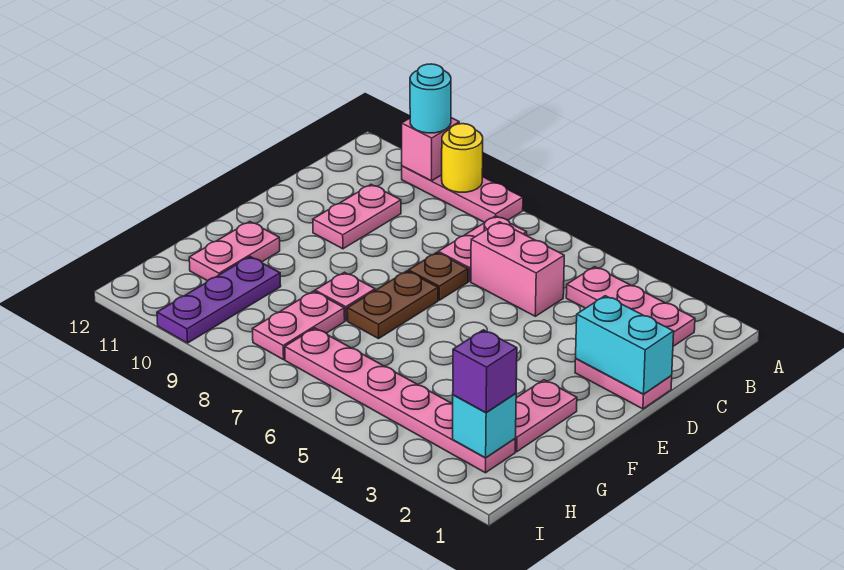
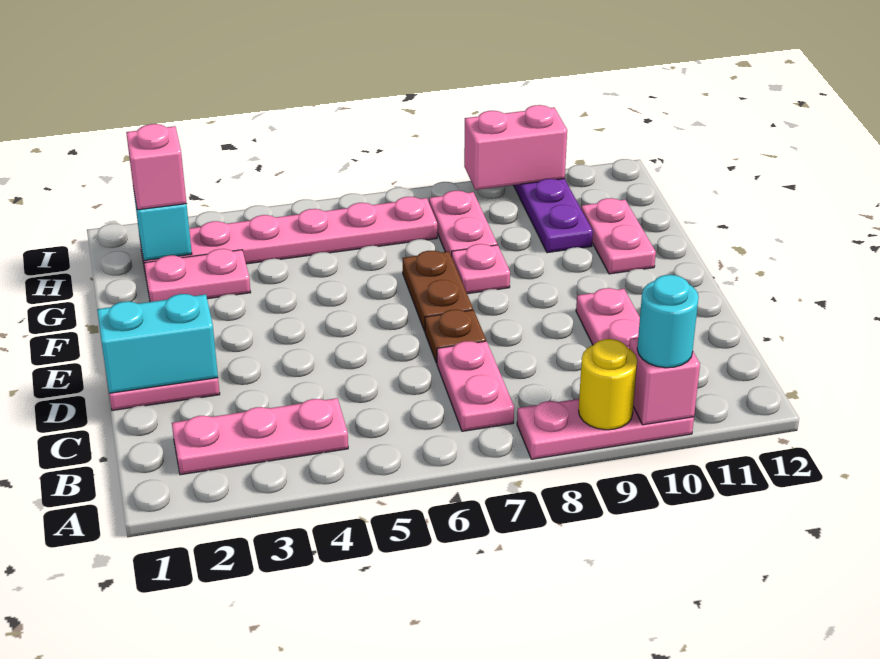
pink brick C5:C6 level 1 -> pink brick I9:I10 level 2
pink plate F2:G2 level 1 -> pink plate G2:G3 level 1
purple brick H2 level 3 -> pink brick H2 level 3

